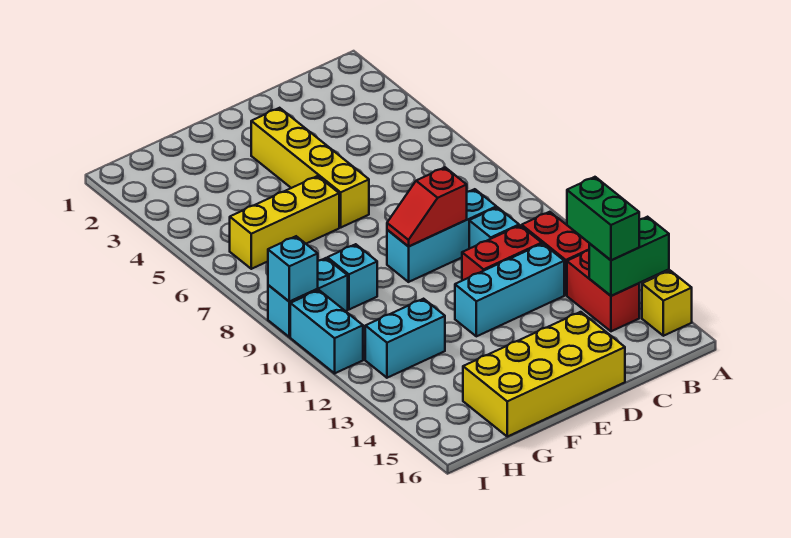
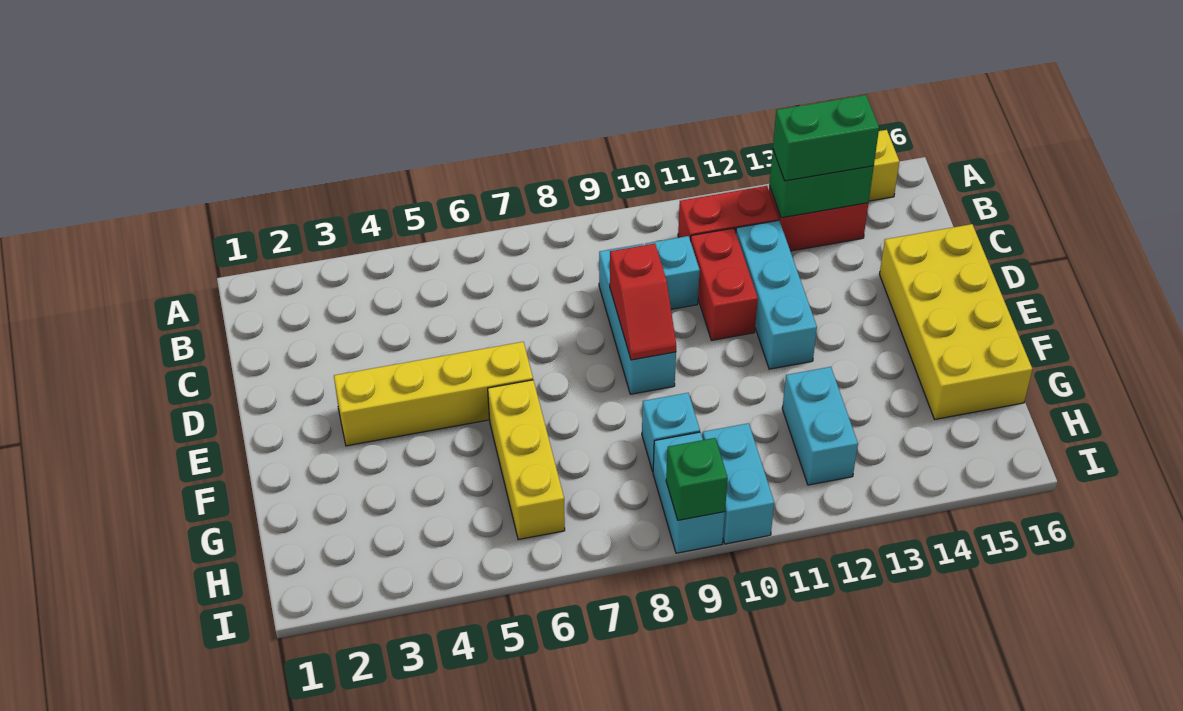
green brick A14:B14 level 2 -> green brick B13:B14 level 2
cyan brick I9 level 2 -> green brick I9 level 2
cyan brick I10:I11 level 1 -> cyan brick H10:I10 level 1

